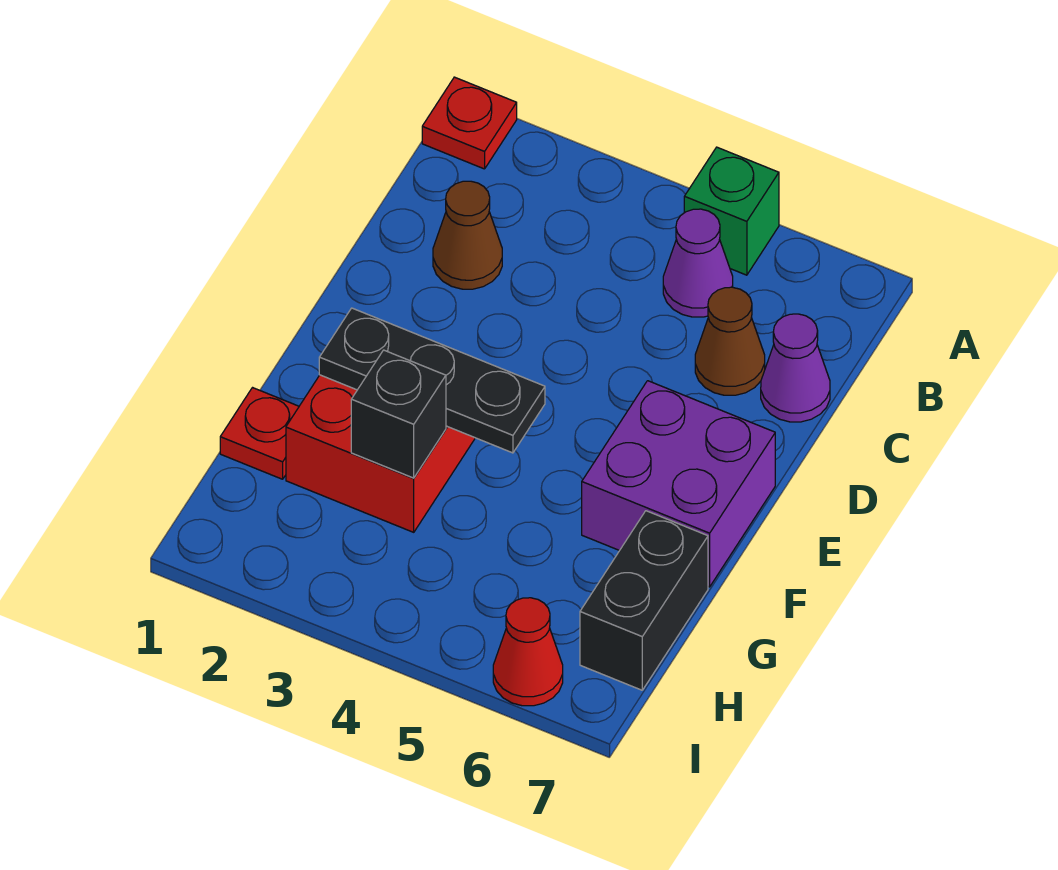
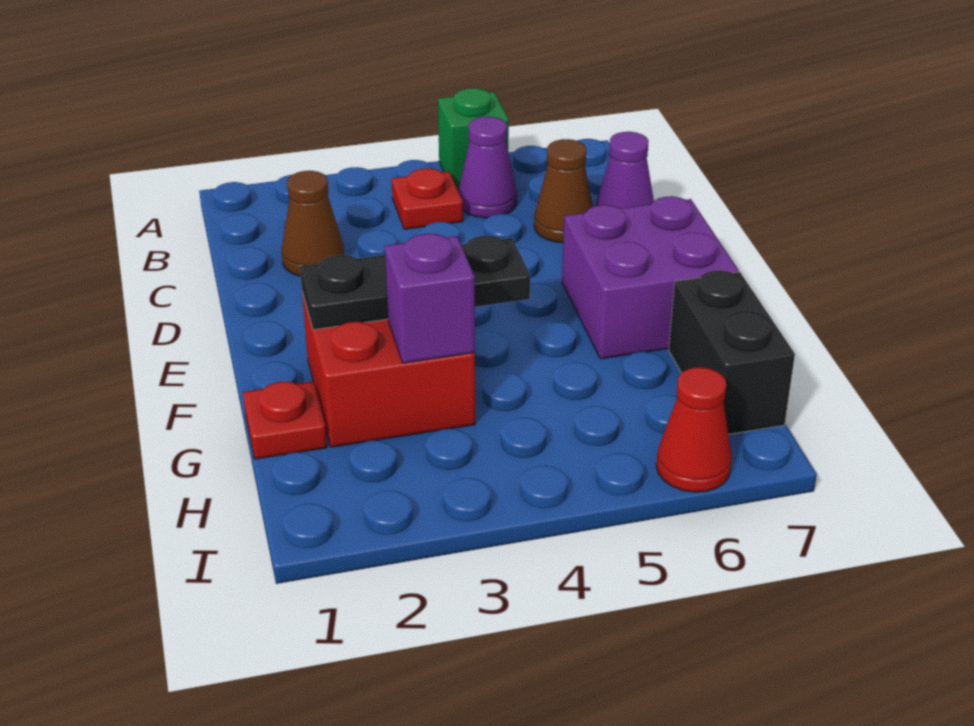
red plate A1 level 1 -> red plate B4 level 1
black brick G3 level 2 -> purple brick G3 level 2

